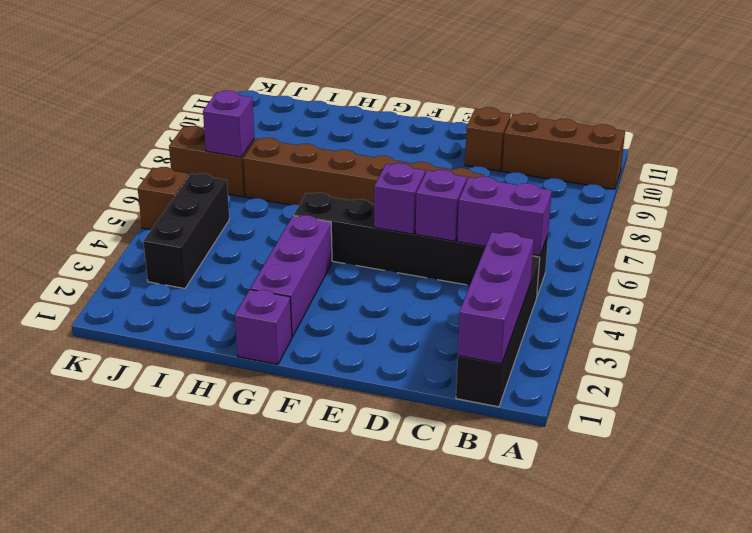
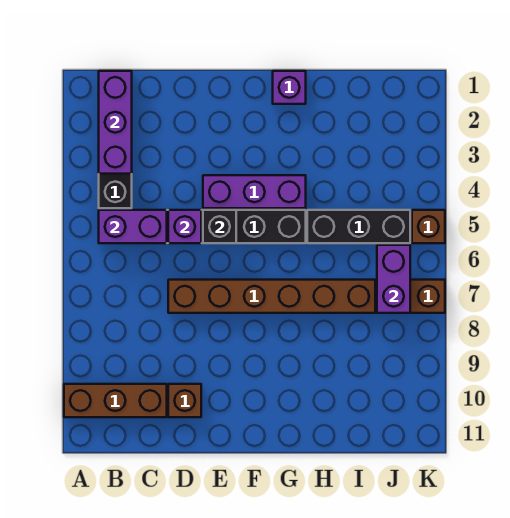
purple brick E5 level 2 -> black brick E5 level 2
purple brick G2:G4 level 1 -> purple brick E4:G4 level 1
black brick J3:J5 level 1 -> black brick H5:J5 level 1
purple brick J7 level 2 -> purple brick J6:J7 level 2

